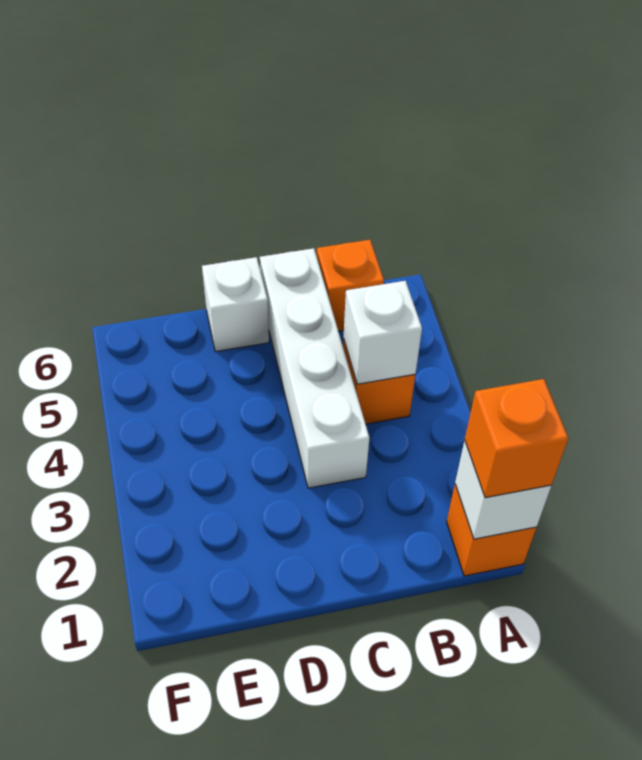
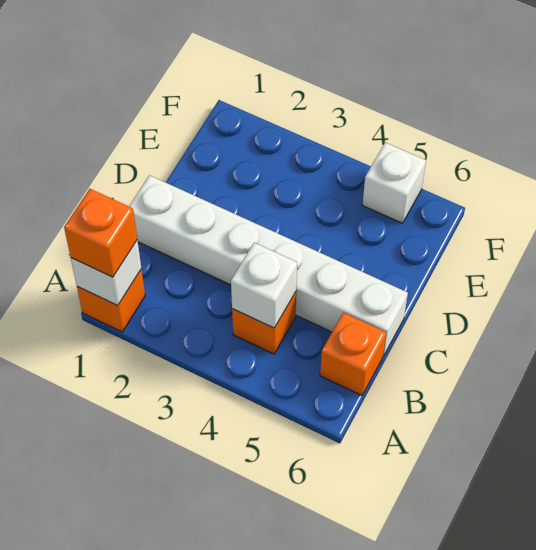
white brick C3:C6 level 1 -> white brick C1:C6 level 1
white brick D6 level 1 -> white brick F5 level 1

